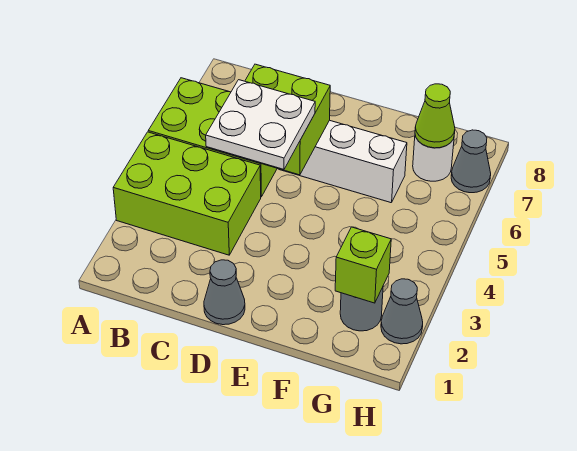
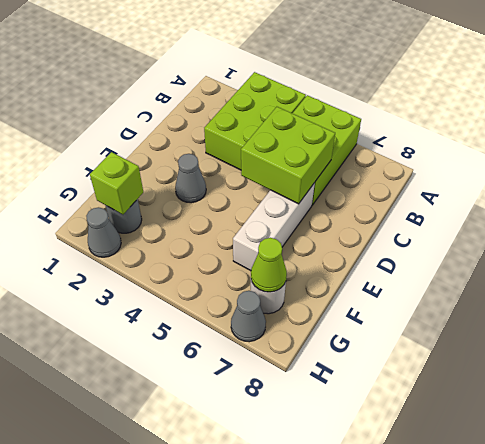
white plate C4:D5 level 3 -> none
grey cone D1 level 1 -> grey cone E3 level 1

